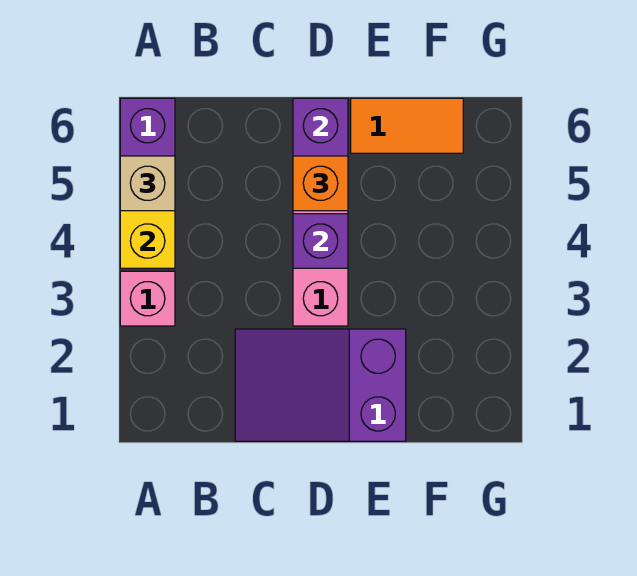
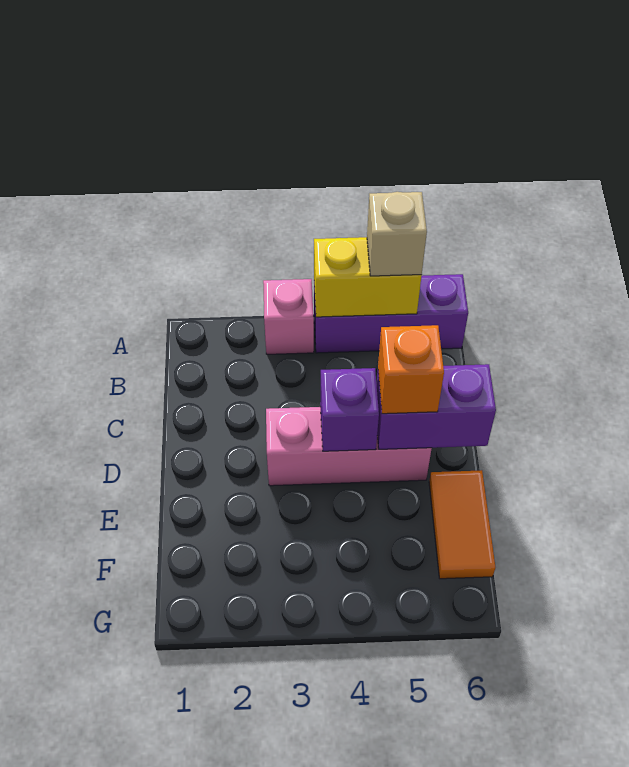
purple slope C1:E2 level 1 top E -> none

